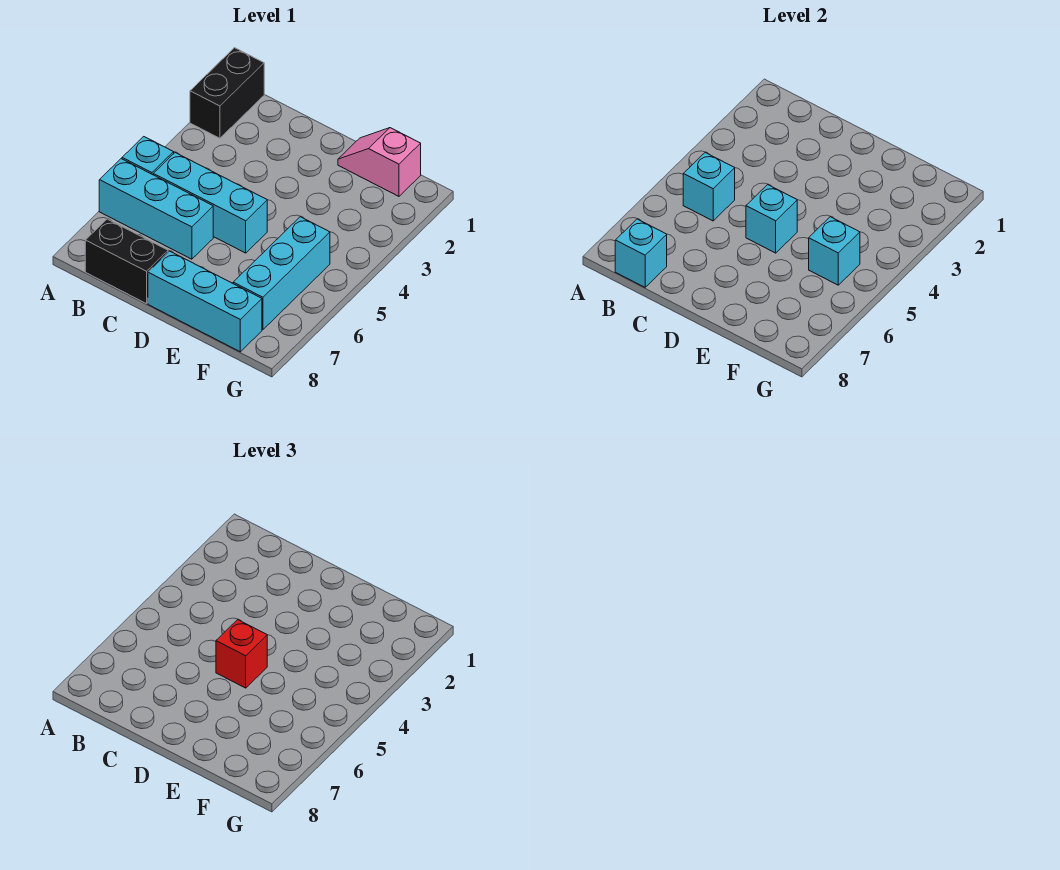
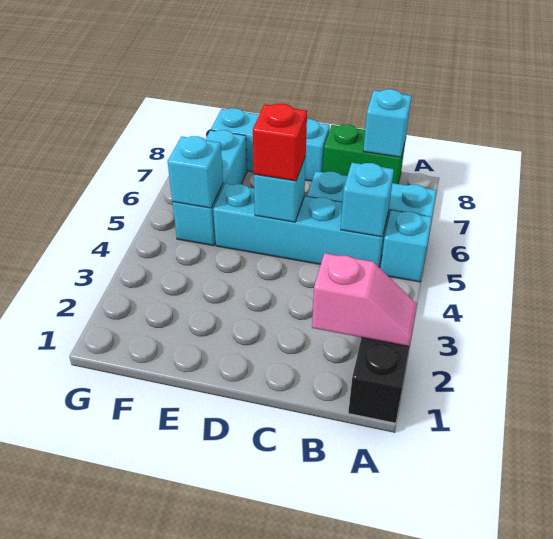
cyan brick B5:D5 level 1 -> cyan brick B5:E5 level 1
black brick B8:C8 level 1 -> green brick B8:C8 level 1
pink slope E1:F1 level 1 top F -> pink slope A2:B2 level 2 top B

